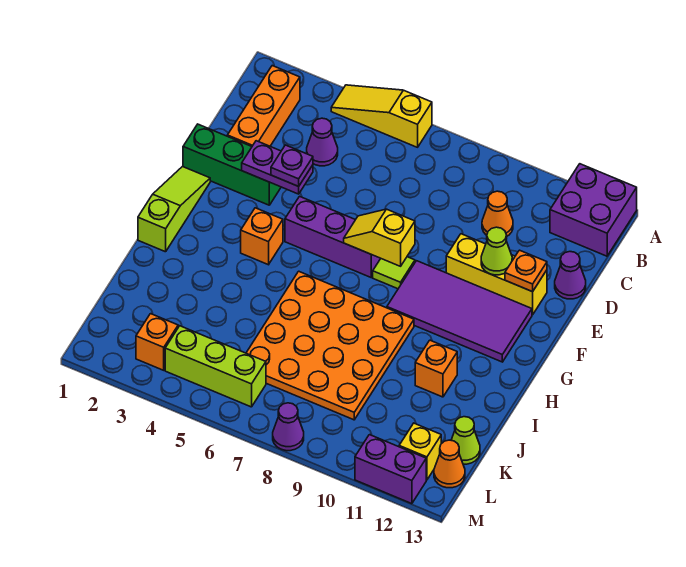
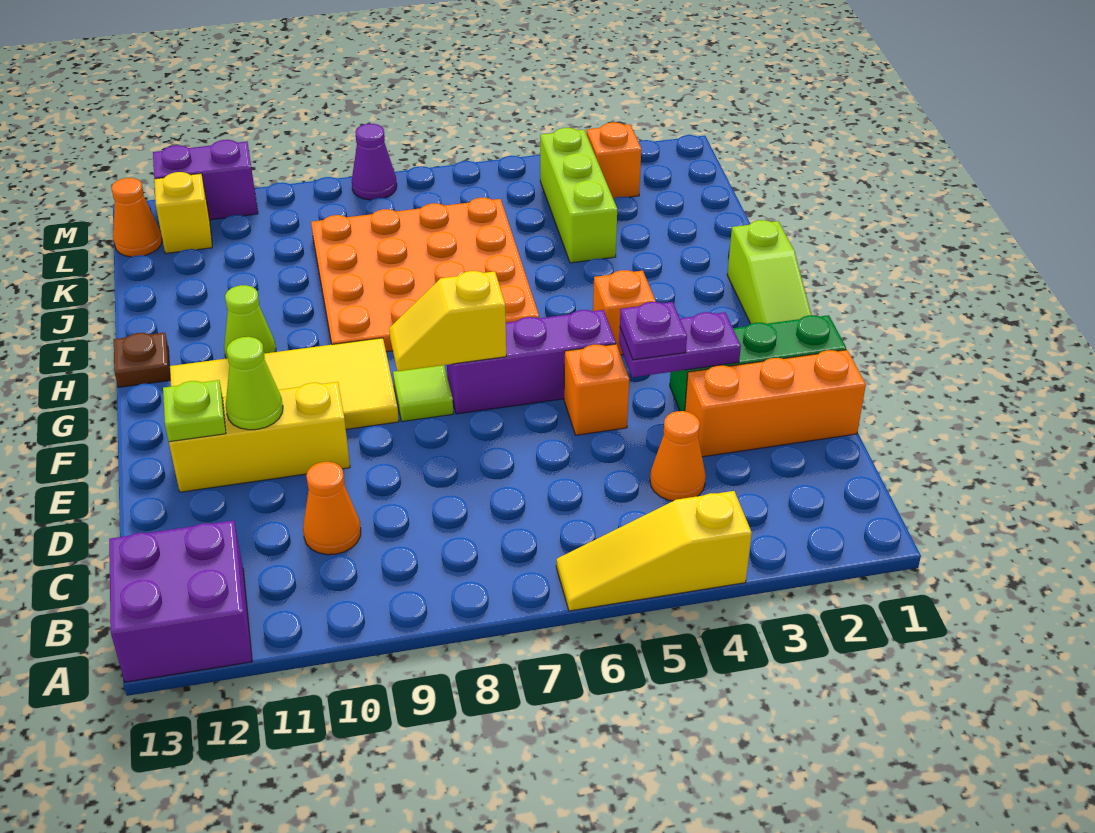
yellow slope A4:A6 level 1 top 6 -> yellow slope A4:A6 level 1 top 4
orange brick B2:D2 level 1 -> orange brick D1:D3 level 1
purple cone C4 level 1 -> orange cone C4 level 1
purple cone D13 level 1 -> none
orange plate E12 level 2 -> lime plate E12 level 2
yellow slope F7:F8 level 2 top 8 -> yellow slope F7:F8 level 2 top 7
purple tile F9:G12 level 1 -> yellow tile F9:G12 level 1
none -> brown plate H13 level 1
orange brick I11 level 1 -> orange brick E5 level 1
lime cone K13 level 1 -> lime cone H11 level 1
lime brick L4:L6 level 1 -> lime brick J4:L4 level 1

